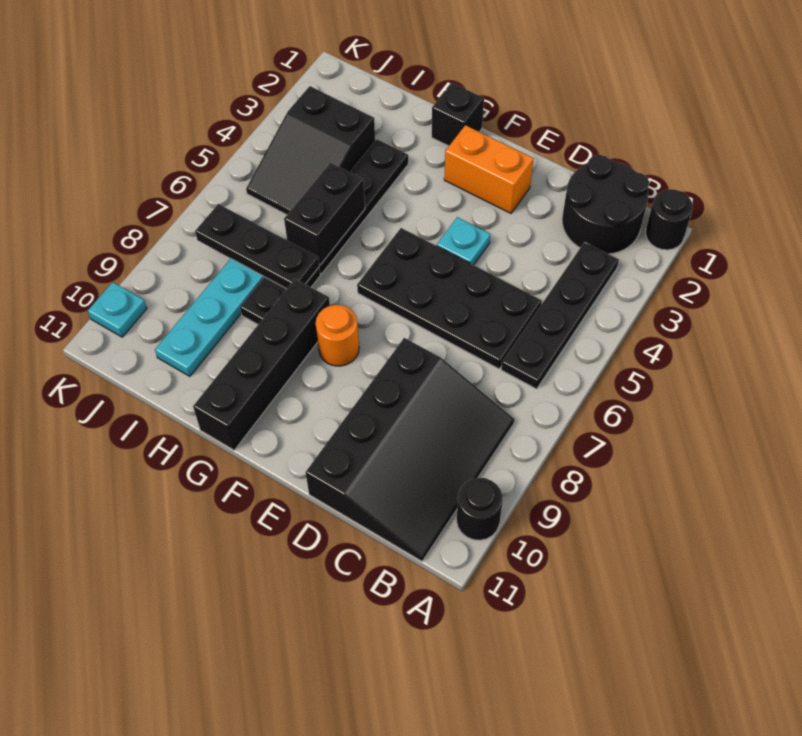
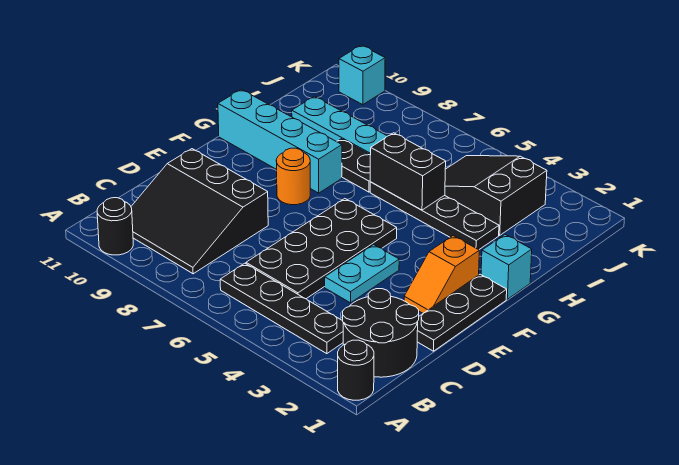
black slope B8:D11 level 1 top D -> black slope B8:D10 level 1 top D
orange brick E2:F2 level 1 -> orange slope E2:F2 level 1 top F
cyan plate E4 level 1 -> cyan plate D4:E4 level 1
black brick G1 level 1 -> cyan brick G1 level 1
black brick G8:G11 level 1 -> cyan brick G8:G11 level 1
black plate H7:J7 level 2 -> black plate D1:F1 level 1
cyan plate K10 level 1 -> cyan brick K10 level 1

